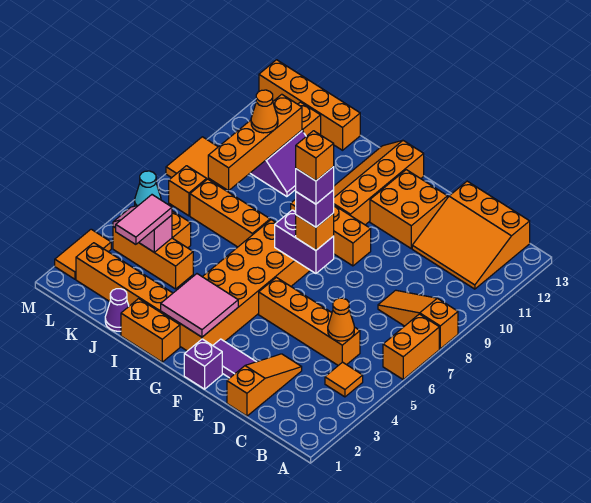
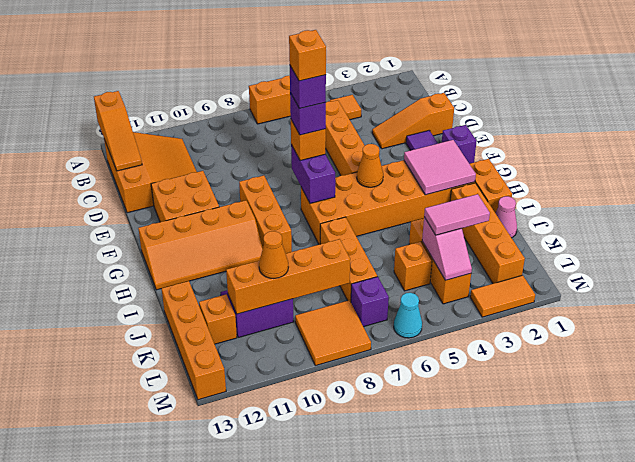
orange slope A8:C8 level 1 top A -> orange slope A13:C13 level 2 top A
orange cone C5 level 2 -> orange cone G5 level 2
purple cone J1 level 1 -> pink cone J1 level 1
orange brick L7 level 1 -> purple brick L7 level 1

